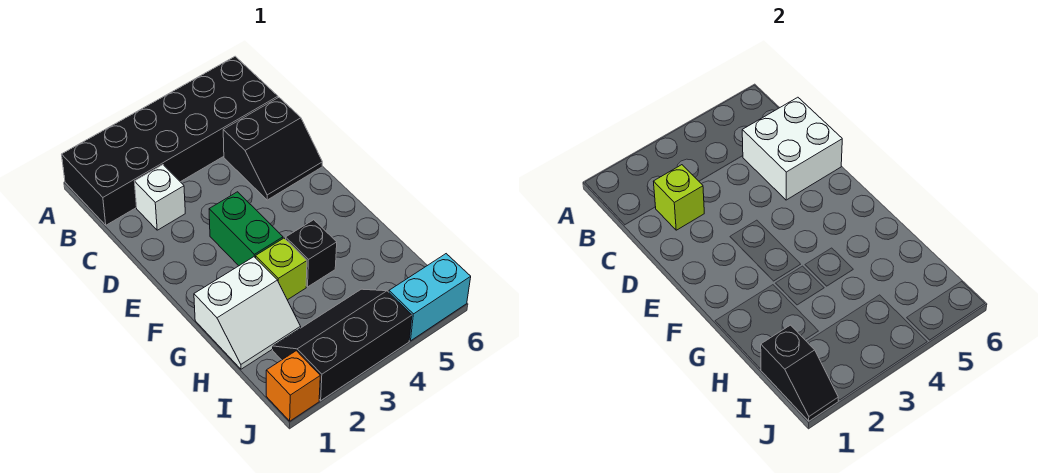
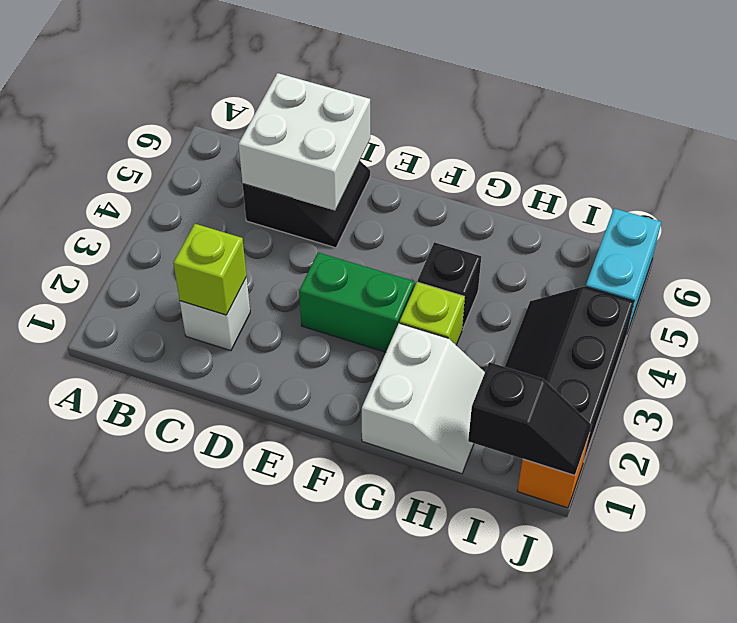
black brick A1:B6 level 1 -> none

